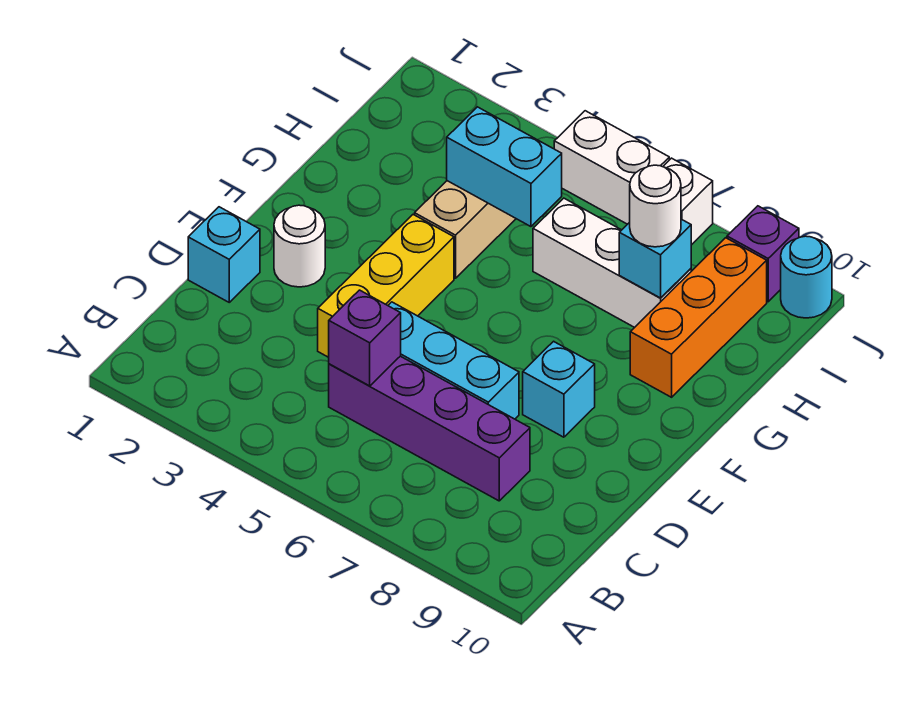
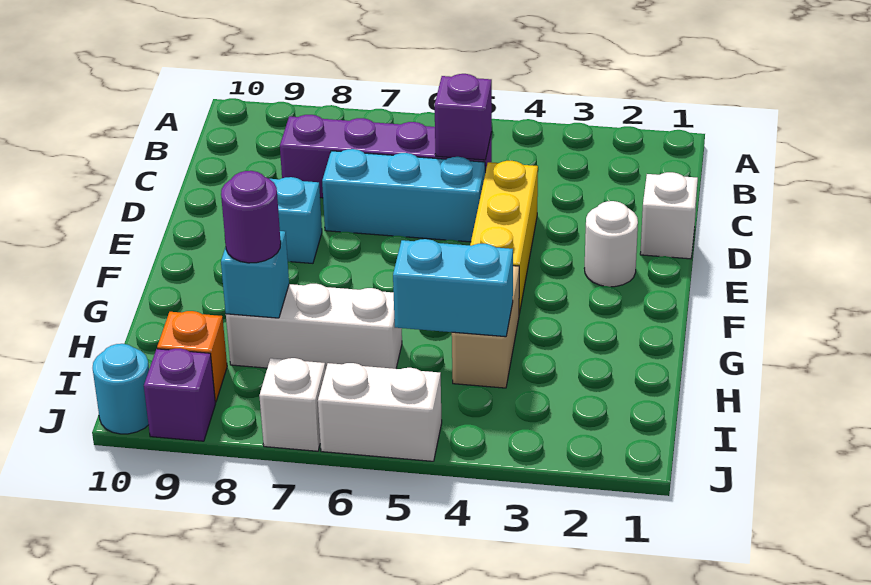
cyan brick D1 level 1 -> white brick D1 level 1
orange brick G9:I9 level 1 -> orange brick I9 level 1
white round brick H8 level 3 -> purple round brick H8 level 3

